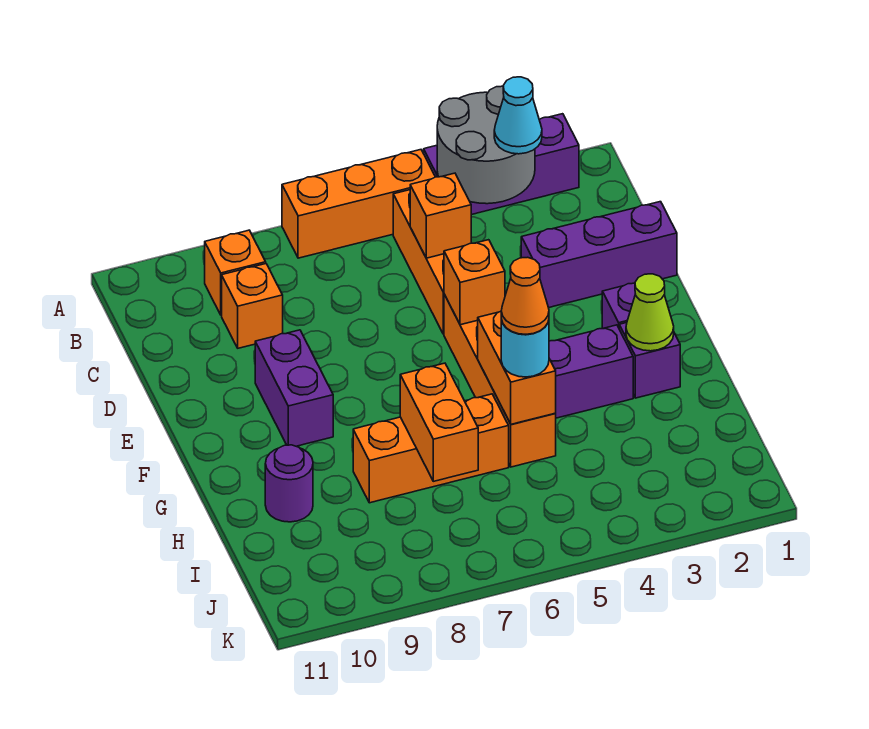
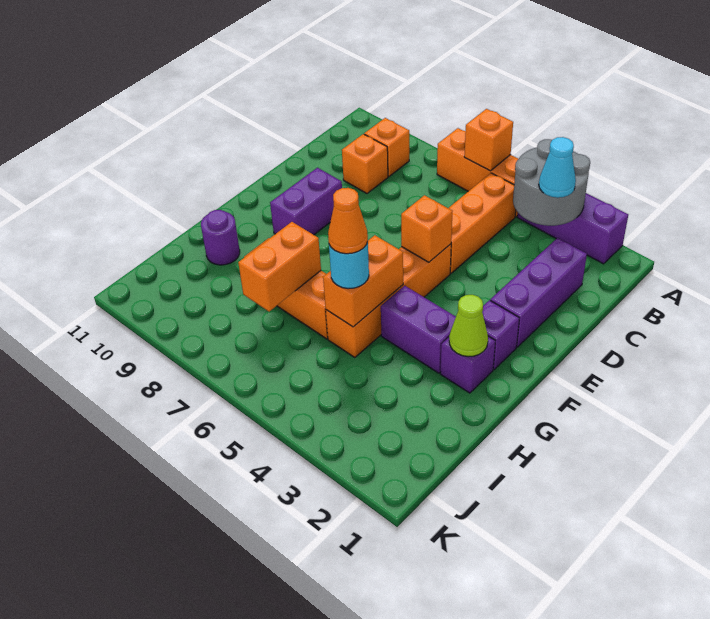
orange brick C5 level 2 -> orange brick A6 level 2
purple brick D1:D3 level 1 -> purple brick C2:E2 level 1

